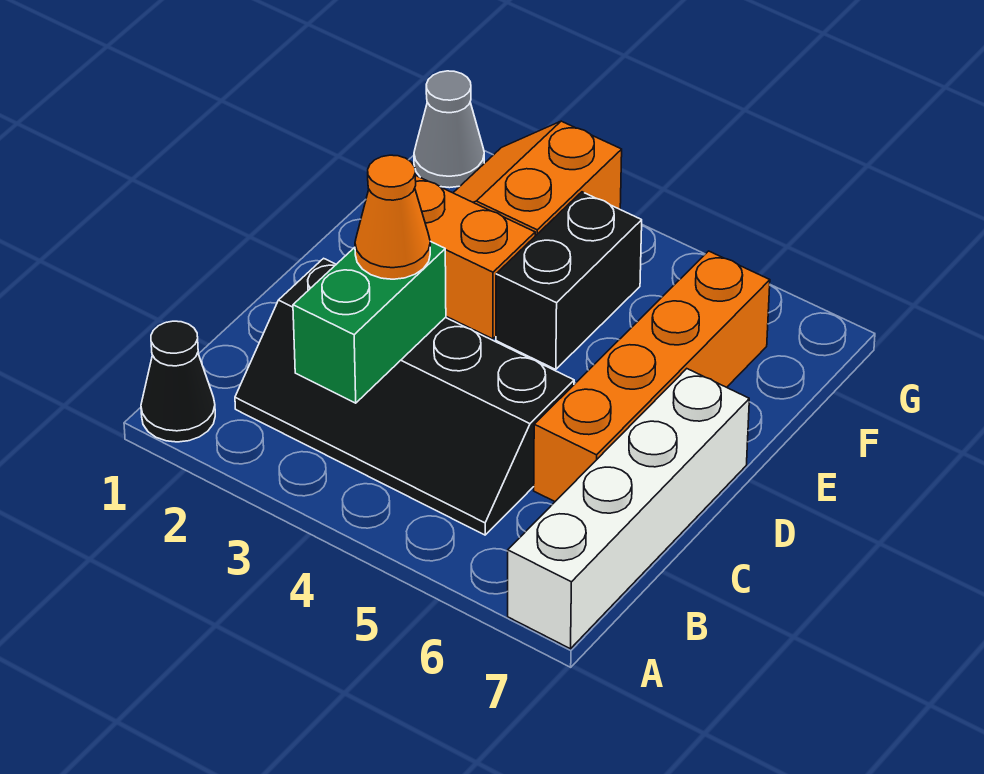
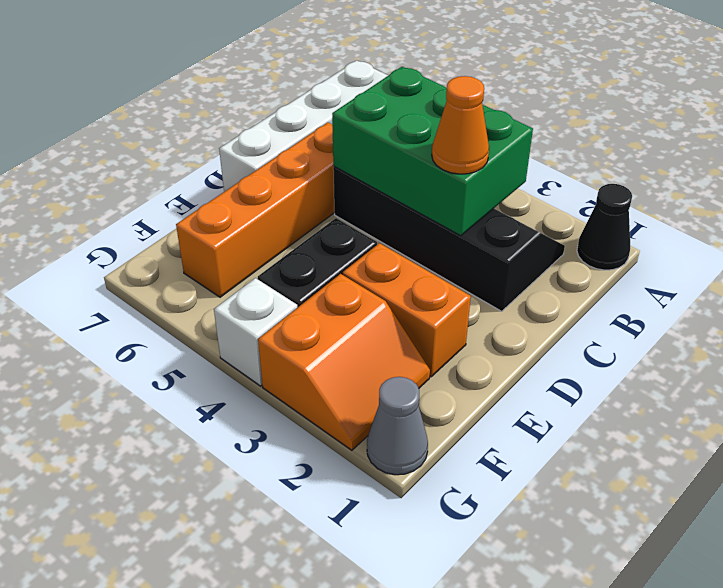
green brick B3:C3 level 2 -> green brick B3:C5 level 2
none -> white brick G4 level 1

